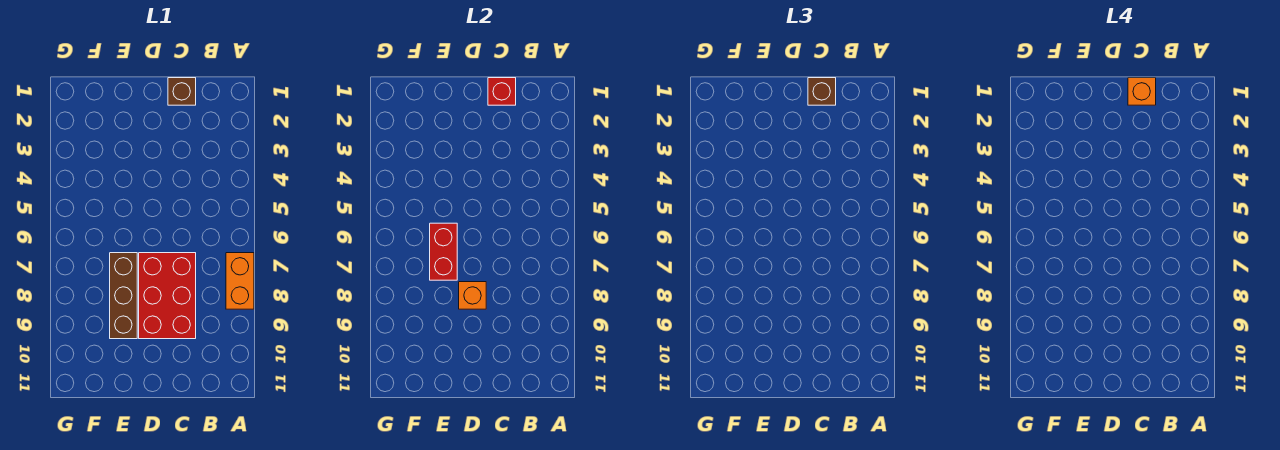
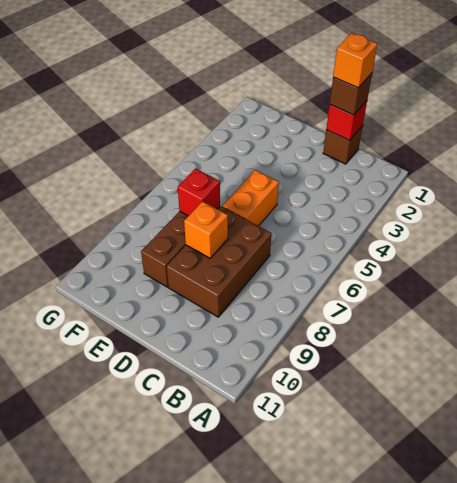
orange brick A7:A8 level 1 -> orange brick D5:D6 level 1
red brick C7:D9 level 1 -> brown brick C7:D9 level 1
red brick E6:E7 level 2 -> red brick E7 level 2

